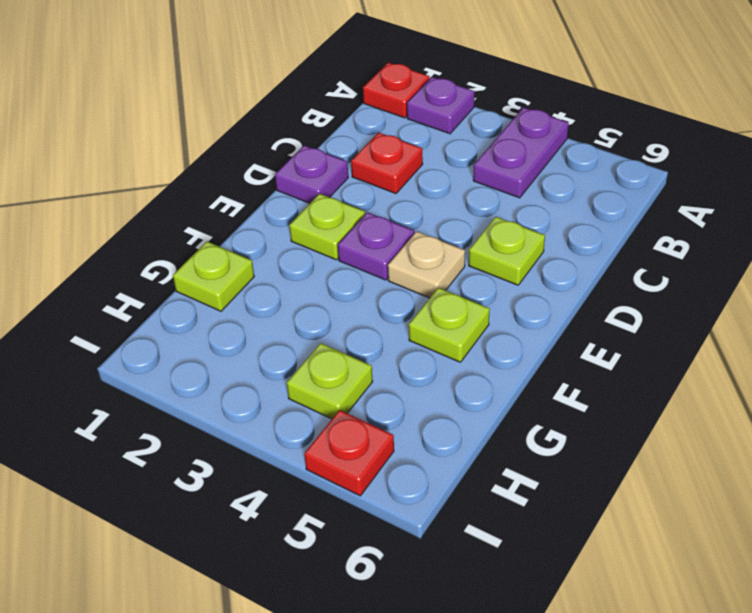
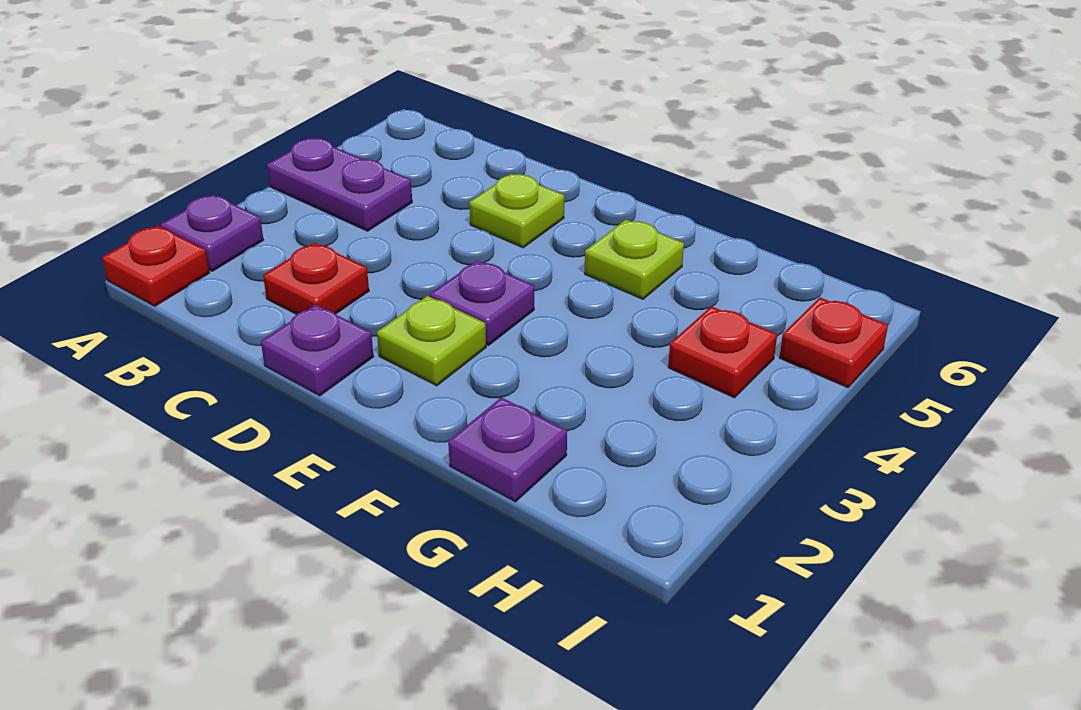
tan plate E4 level 1 -> none
lime plate G1 level 1 -> purple plate G1 level 1
lime plate H4 level 1 -> red plate H4 level 1

